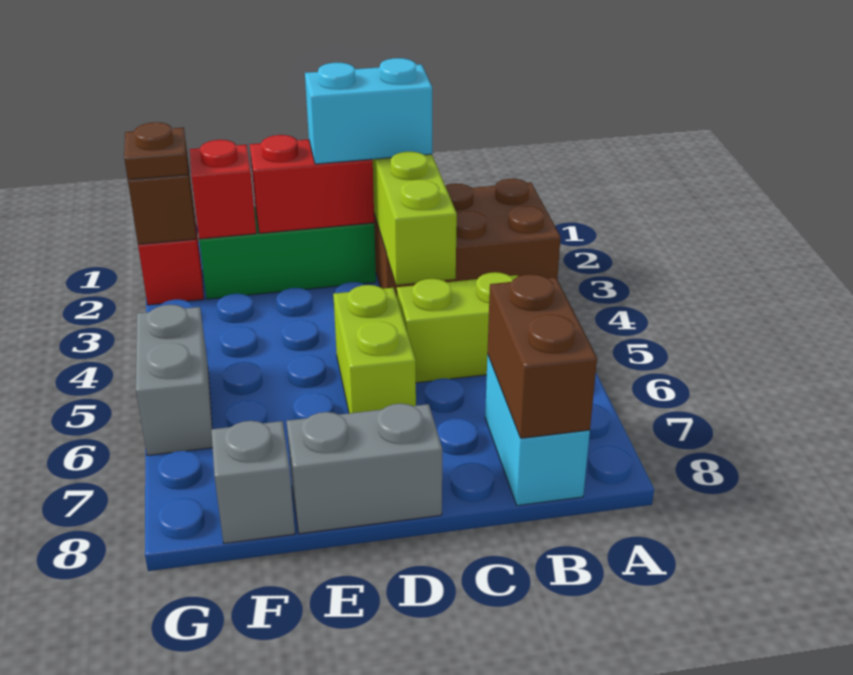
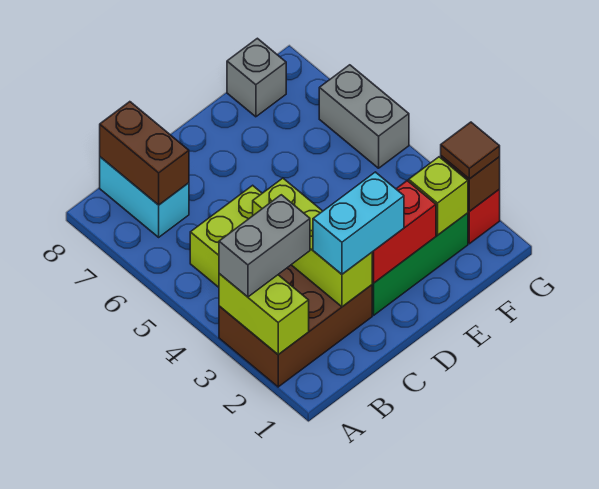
lime brick D5:D6 level 1 -> lime brick A2:A3 level 2
grey brick D8:E8 level 1 -> grey brick A3:B3 level 3
red brick F2 level 2 -> lime brick F2 level 2
brown plate G2 level 3 -> brown tile G2 level 3

